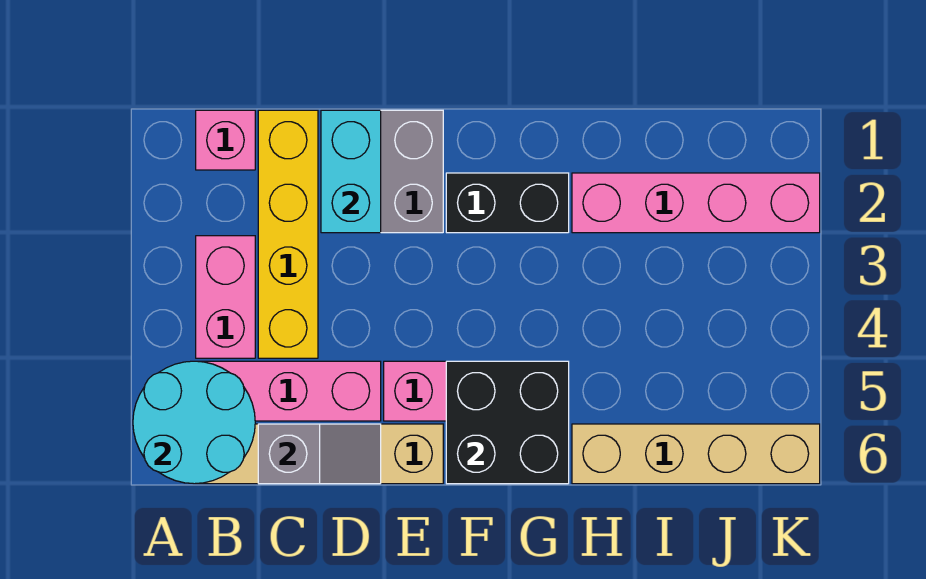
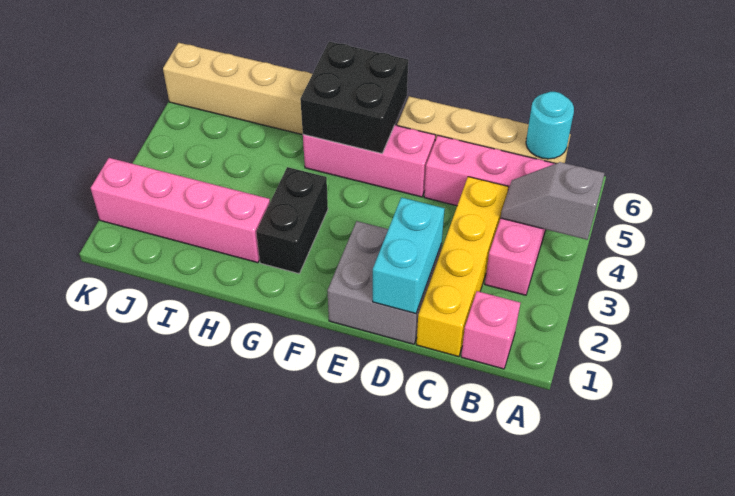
cyan round brick A5:B6 level 2 -> cyan round brick B6 level 2
grey slope C6:D6 level 2 top C -> grey slope A4:B4 level 2 top A
black brick F2:G2 level 1 -> black brick G2:G3 level 1

